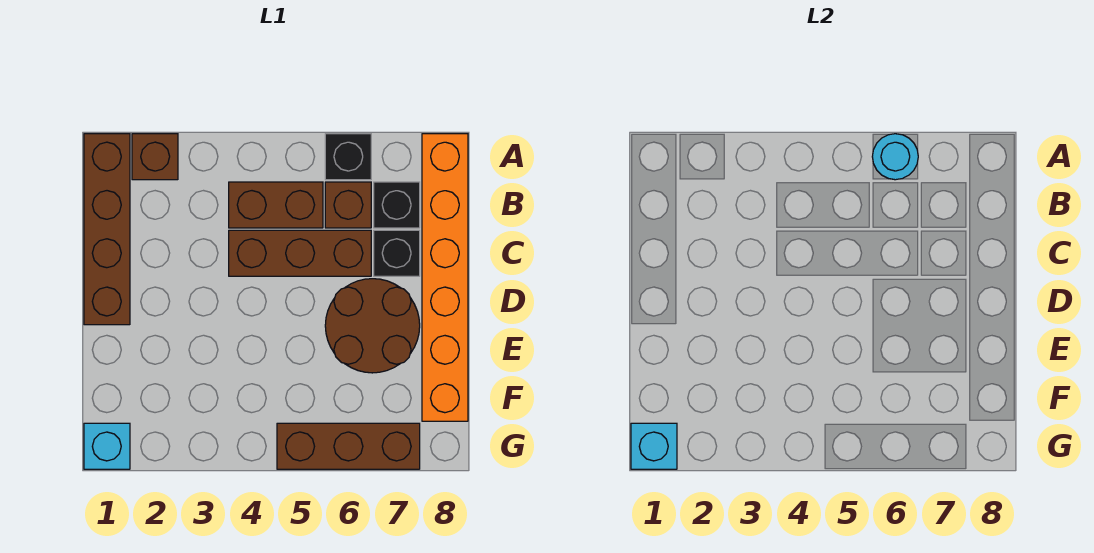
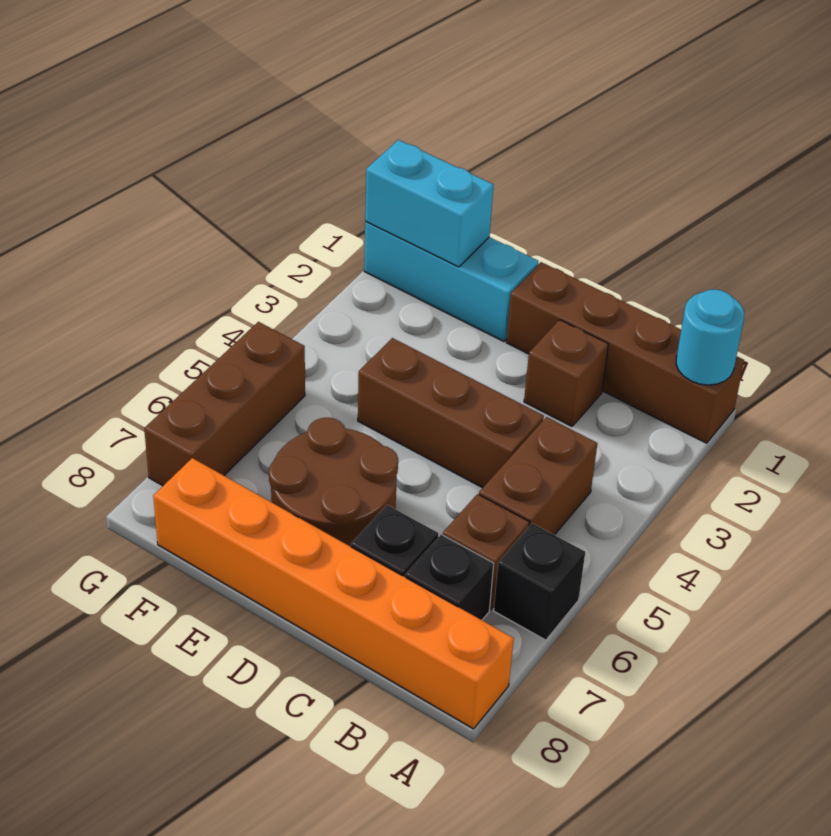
brown brick A2 level 1 -> brown brick C2 level 1
cyan round brick A6 level 2 -> cyan round brick A1 level 2
brown brick C4:C6 level 1 -> brown brick C4:E4 level 1
cyan brick G1 level 1 -> cyan brick E1:G1 level 1
cyan brick G1 level 2 -> cyan brick F1:G1 level 2

